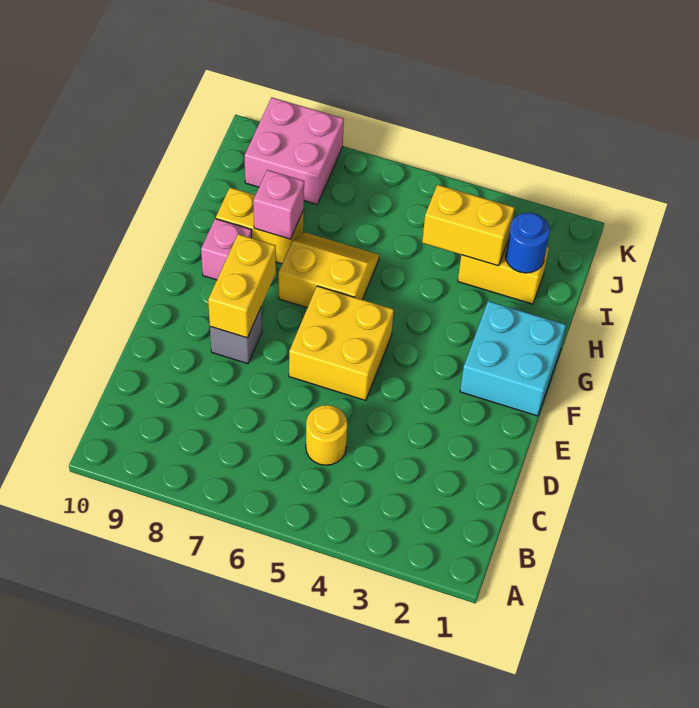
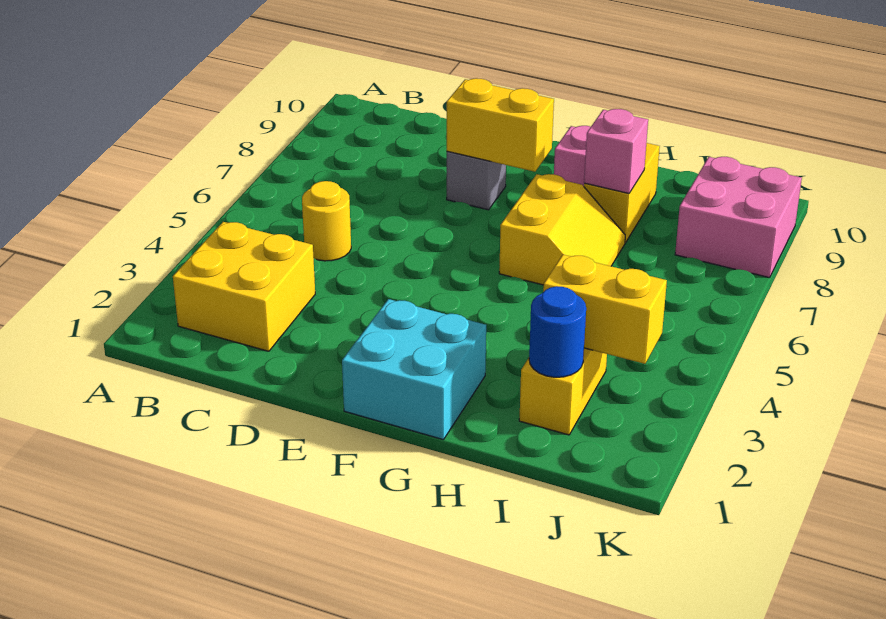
yellow brick E5:F6 level 1 -> yellow brick B2:C3 level 1
yellow brick I3:I4 level 2 -> yellow brick I3:J3 level 2

